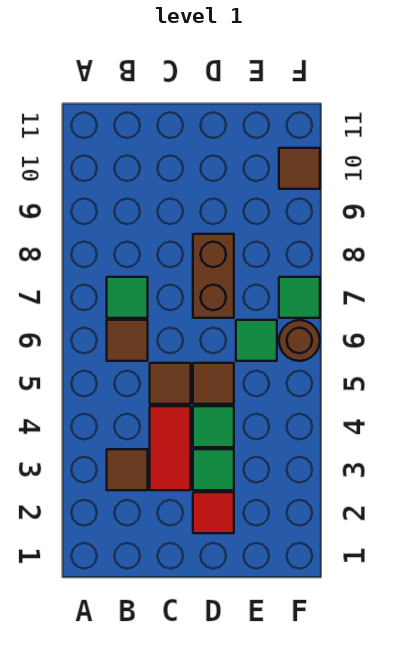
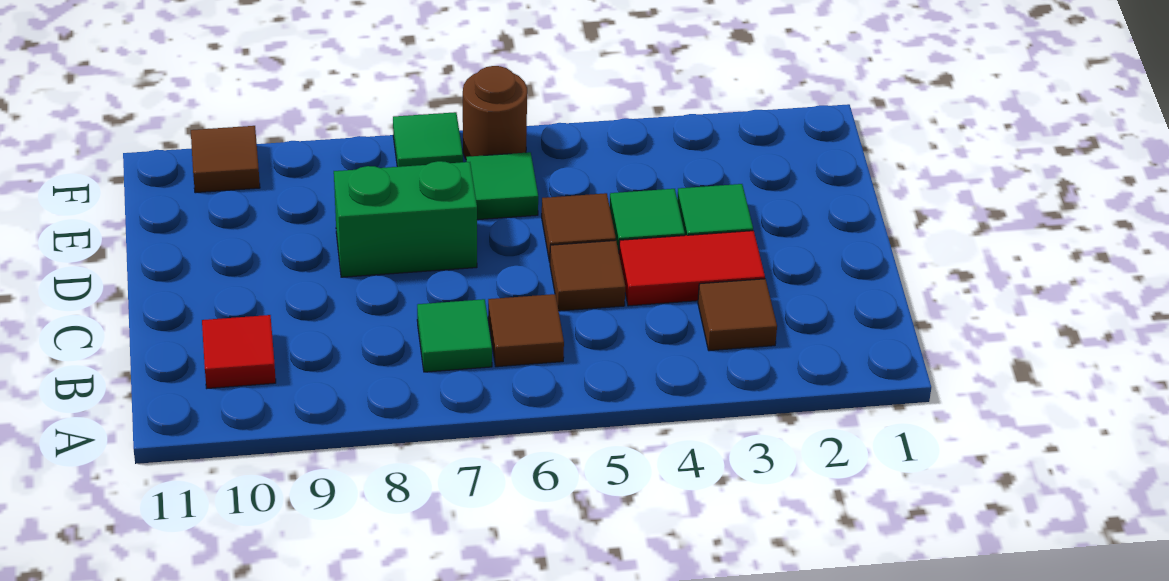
red tile D2 level 1 -> red tile B10 level 1
brown brick D7:D8 level 1 -> green brick D7:D8 level 1

